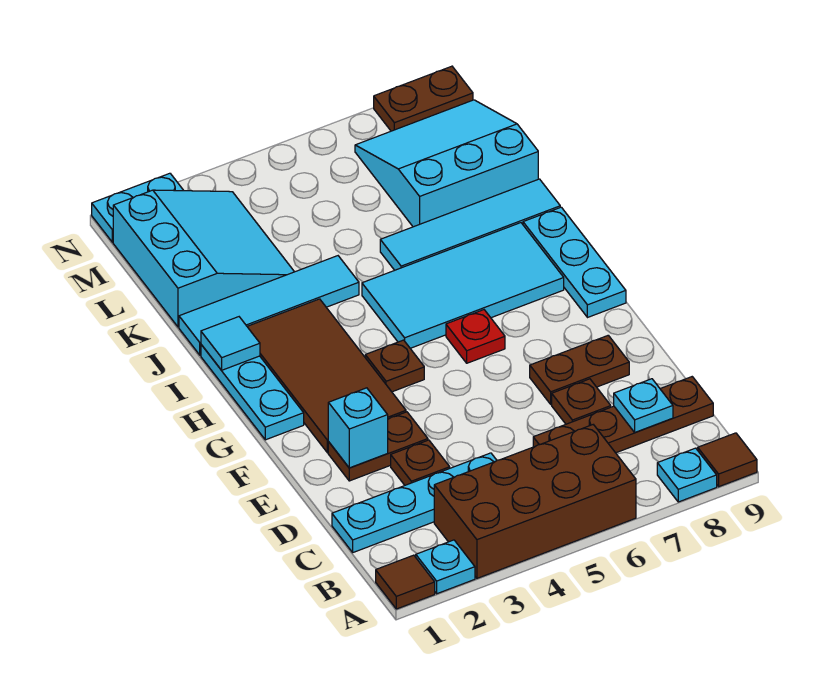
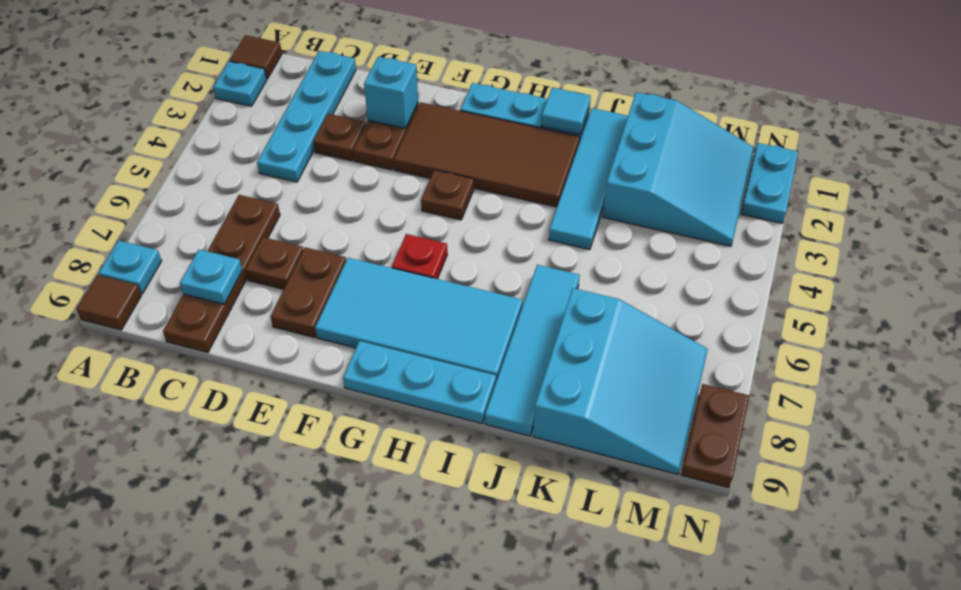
brown brick A3:B6 level 1 -> none
cyan tile H5:I8 level 1 -> cyan tile F7:I8 level 1
cyan slope K1:M3 level 1 top 1 -> cyan slope K1:M3 level 1 top K

